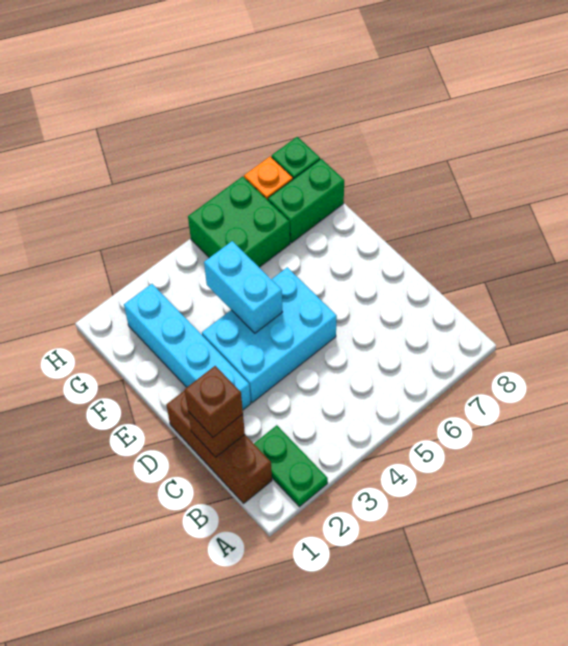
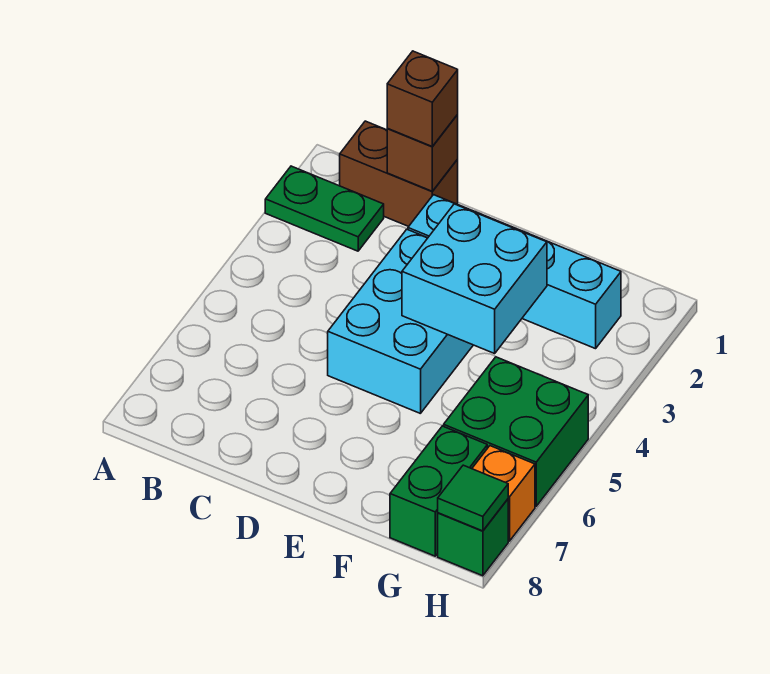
brown brick B1:D1 level 1 -> brown brick B1:C1 level 1
cyan brick E4:F4 level 2 -> cyan brick E3:F4 level 2
none -> green tile H8 level 2

